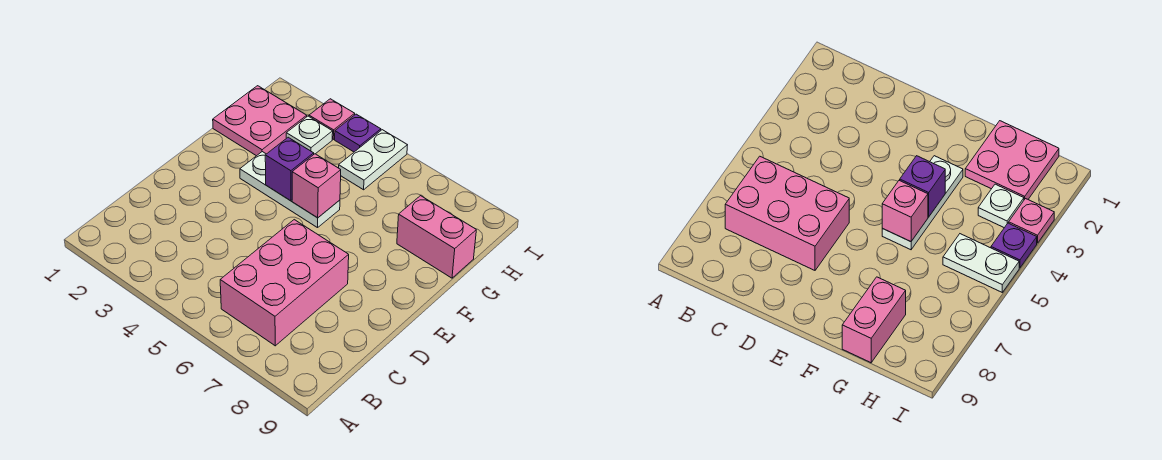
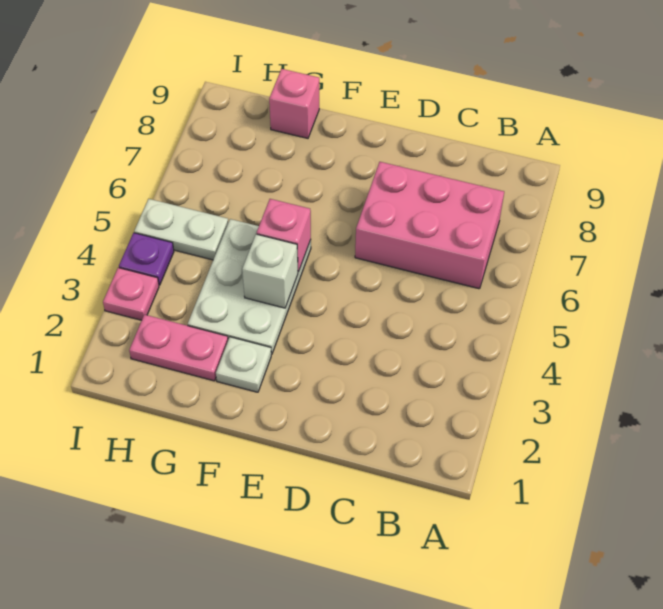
white plate F3:F5 level 1 -> white plate F3:G5 level 1
purple brick F4 level 2 -> white brick F4 level 2
pink plate G1:H2 level 1 -> pink plate G2:H2 level 1
pink brick G8:G9 level 1 -> pink brick G9 level 1
white plate H3 level 1 -> white plate F2 level 1

